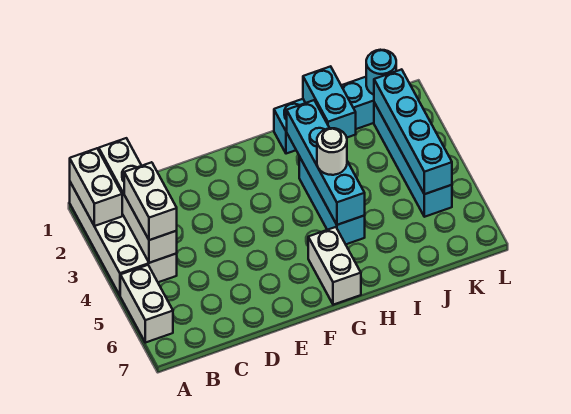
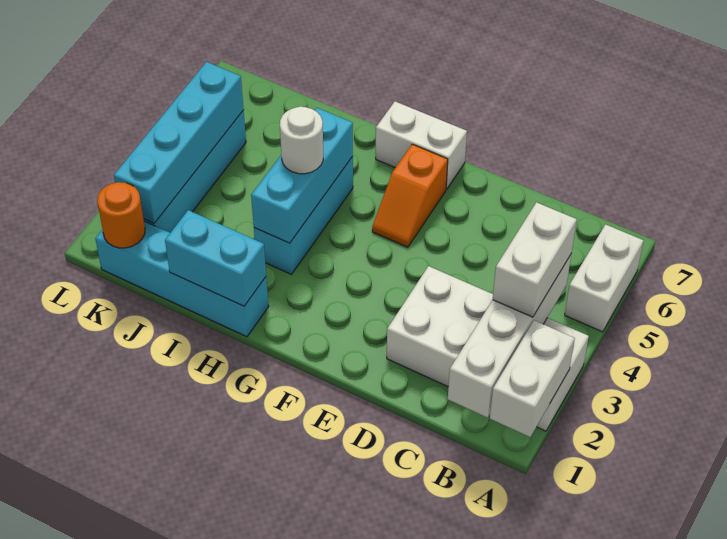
white brick A1:B4 level 1 -> white brick A2:D3 level 1
none -> orange slope F5:F6 level 1 top 6
white brick G6:G7 level 1 -> white brick F7:G7 level 1
cyan brick H2:H5 level 2 -> cyan brick H3:H5 level 2
cyan brick I1:I2 level 2 -> cyan brick H1:I1 level 2
cyan round brick K1 level 2 -> orange round brick K1 level 2

